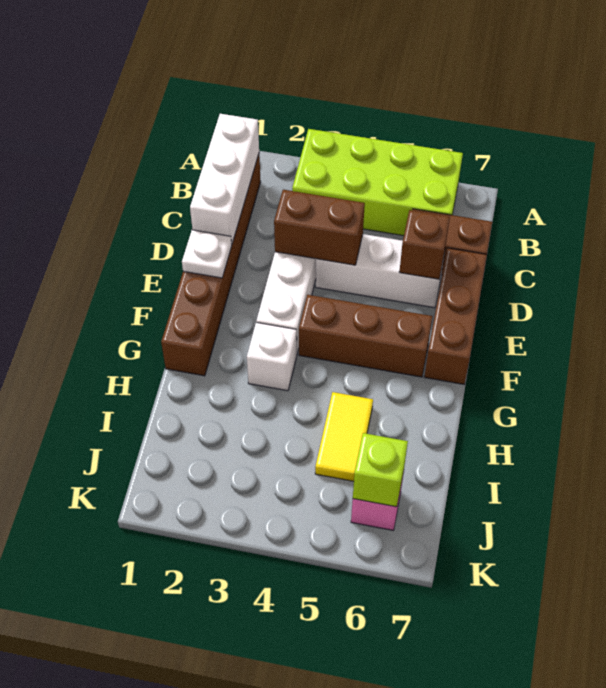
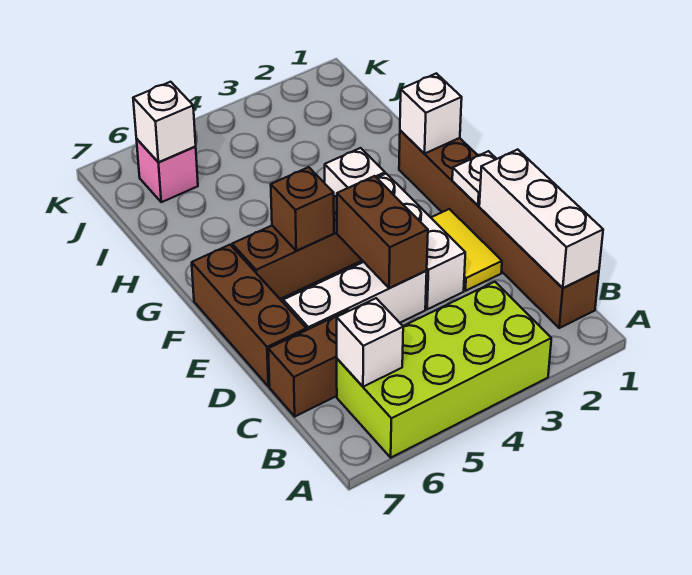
none -> white brick B6 level 2
brown brick D3:D4 level 2 -> brown brick D4:E4 level 2
brown brick D6 level 2 -> brown brick F5 level 2
none -> white brick G1 level 2
yellow tile H5:I5 level 1 -> yellow tile D2:E2 level 1
lime brick J6 level 2 -> white brick J6 level 2

